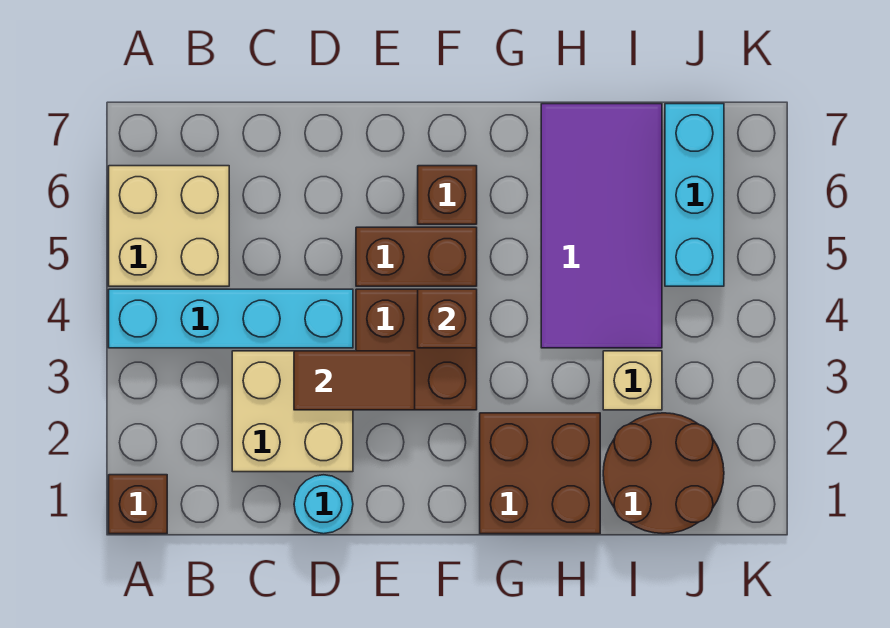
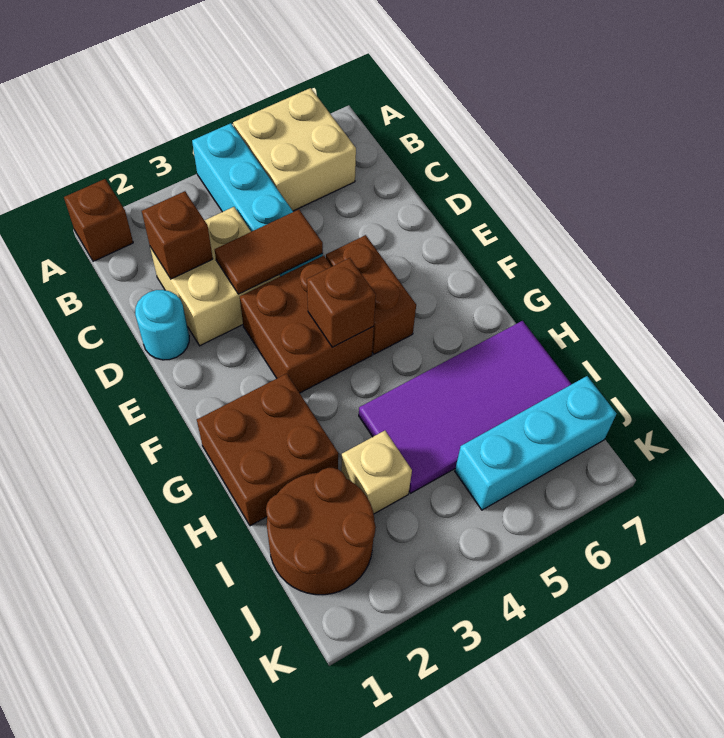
brown tile D3:E3 level 2 -> brown tile D3:D4 level 2
brown brick F6 level 1 -> brown brick C2 level 2

